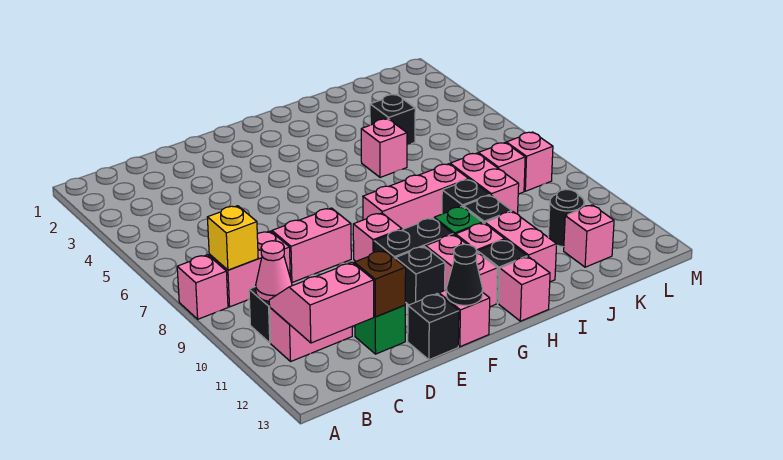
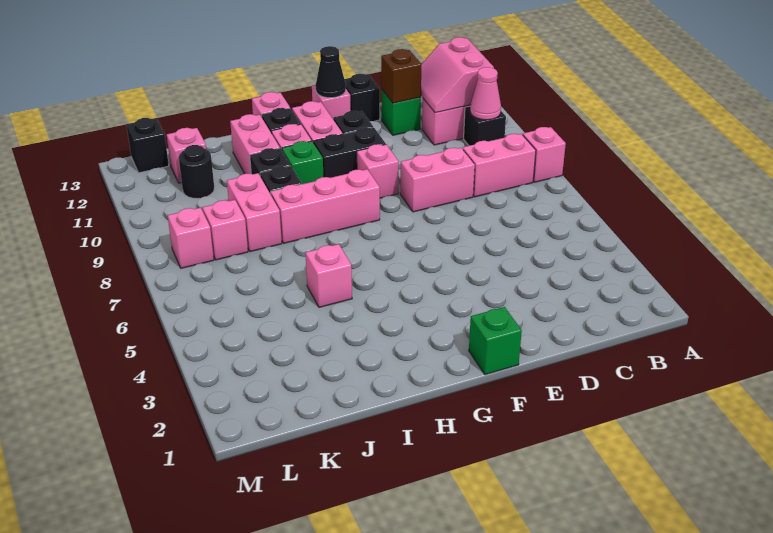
yellow brick B8 level 2 -> none
pink slope B11:C12 level 2 top 12 -> pink slope B11:C12 level 2 top B
none -> green brick F1 level 1
black brick J4 level 1 -> black brick L13 level 1

